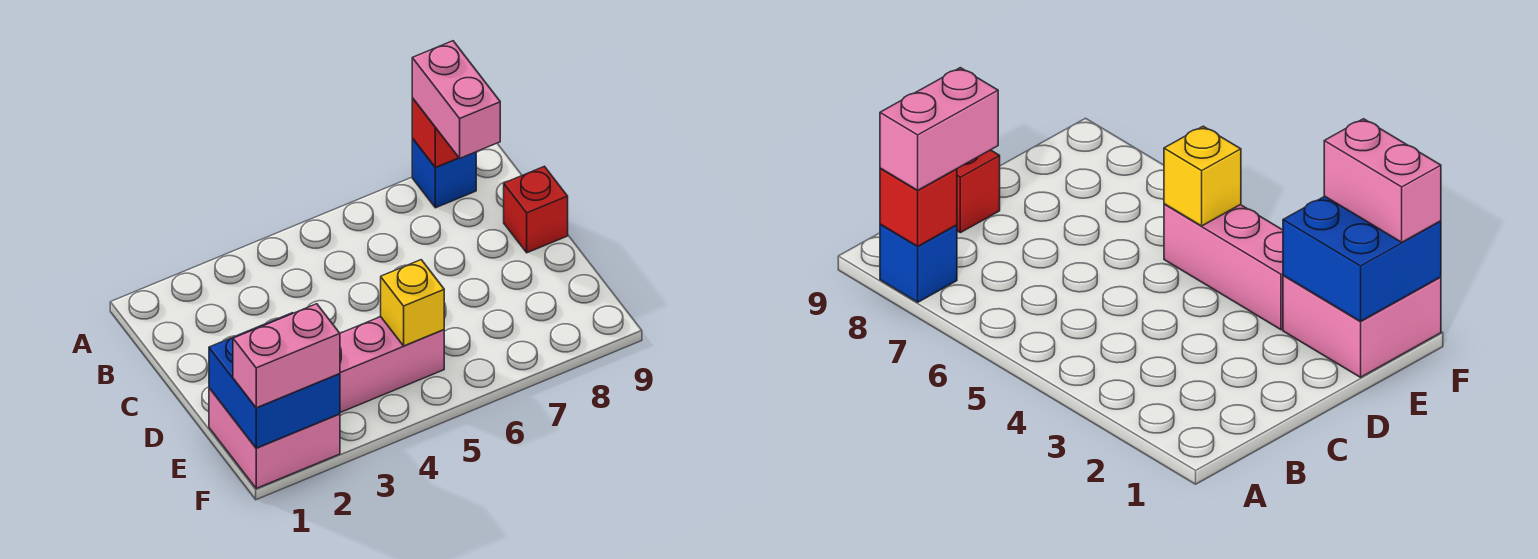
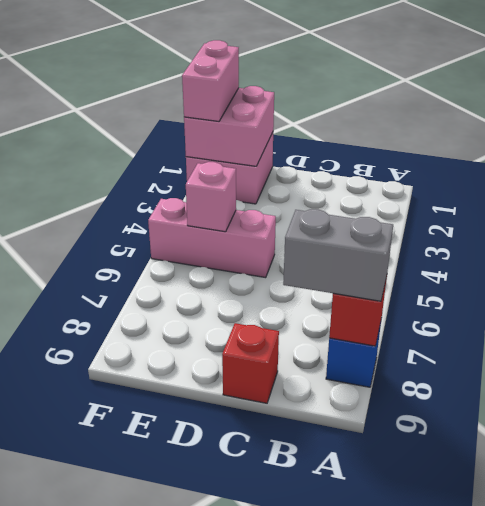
pink brick A8:B8 level 3 -> grey brick A8:B8 level 3
blue brick E1:F2 level 2 -> pink brick E1:F2 level 2
pink brick E3:E5 level 1 -> pink brick D5:F5 level 1
yellow brick E5 level 2 -> pink brick E5 level 2

